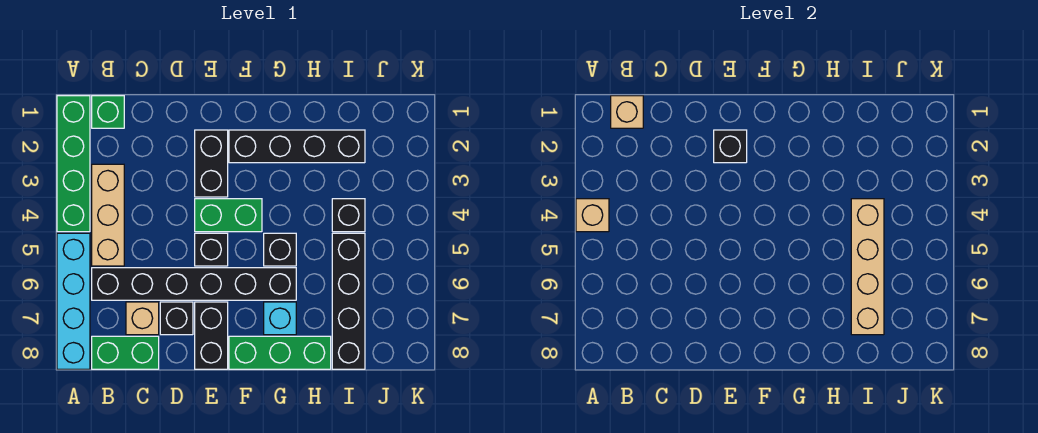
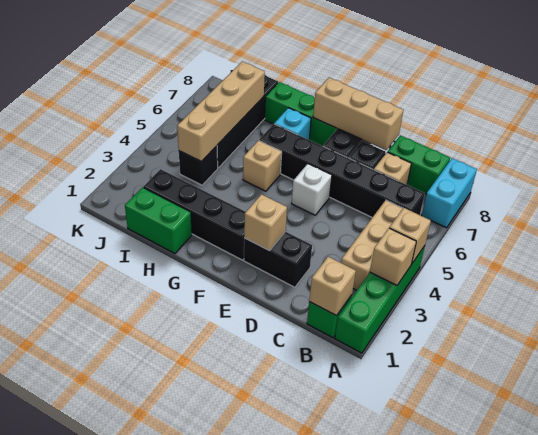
none -> tan brick A3 level 2
cyan brick A5:A8 level 1 -> cyan brick A7:A8 level 1
none -> tan brick D8:F8 level 2
black brick E2:E3 level 1 -> black brick D2:E2 level 1
black brick E2 level 2 -> tan brick E2 level 2
green brick E4:F4 level 1 -> green brick H1:I1 level 1
black brick E5 level 1 -> white brick E5 level 1
black brick G5 level 1 -> tan brick G5 level 1

